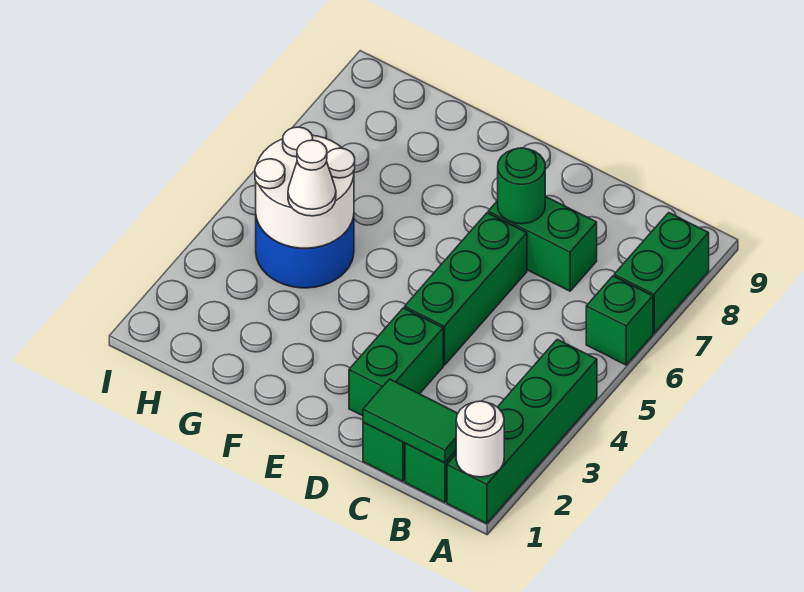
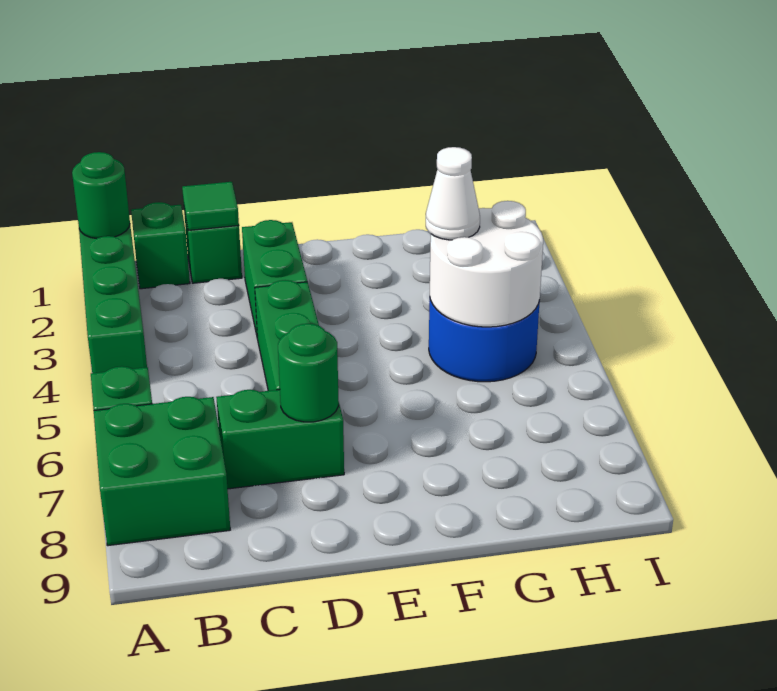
white round brick A1 level 2 -> green round brick A1 level 2
green brick A7:A8 level 1 -> green brick A7:B8 level 1
green tile B1:C1 level 2 -> green tile C1 level 2

